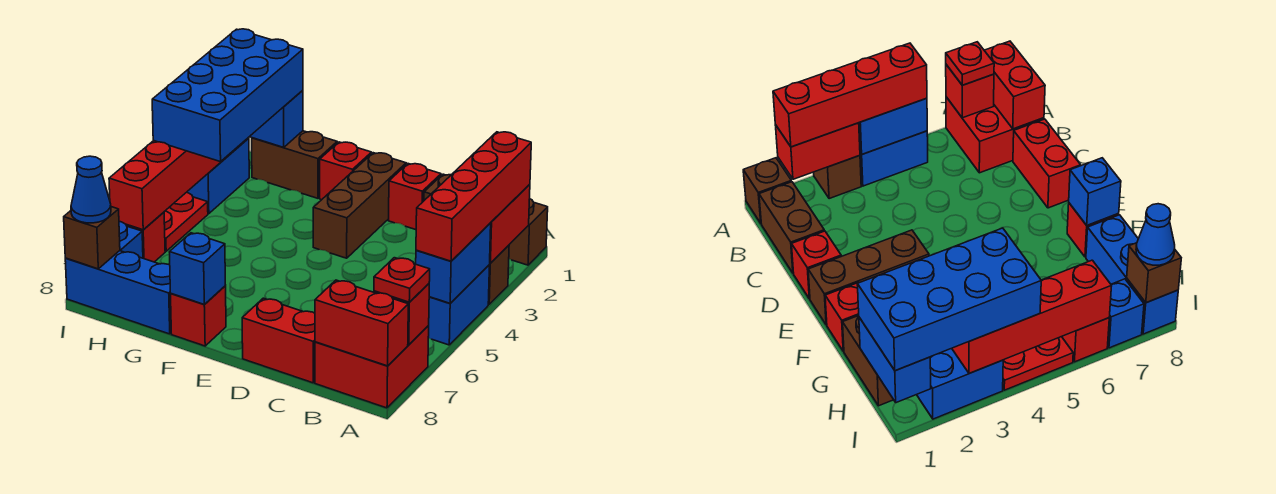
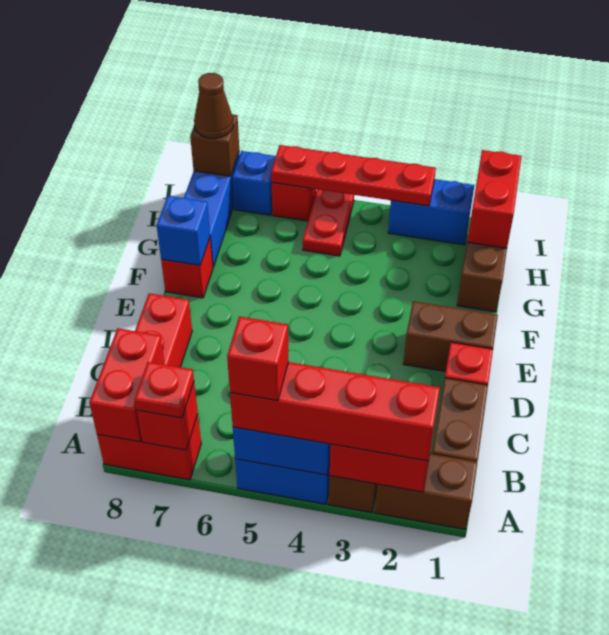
brown brick A1 level 1 -> brown brick A1:A2 level 1
red brick A7:B8 level 1 -> red brick A7:A8 level 1
brown brick E1:E3 level 1 -> brown brick E1:E2 level 1
red brick F1 level 1 -> red brick A5 level 4
blue brick H1:I1 level 2 -> red brick H1:I1 level 2
blue brick H1:I4 level 3 -> none
red brick I3:I6 level 2 -> red plate I3:I6 level 2
red plate I4:I5 level 1 -> red plate H5:I5 level 1
blue cone I8 level 3 -> brown cone I8 level 3

